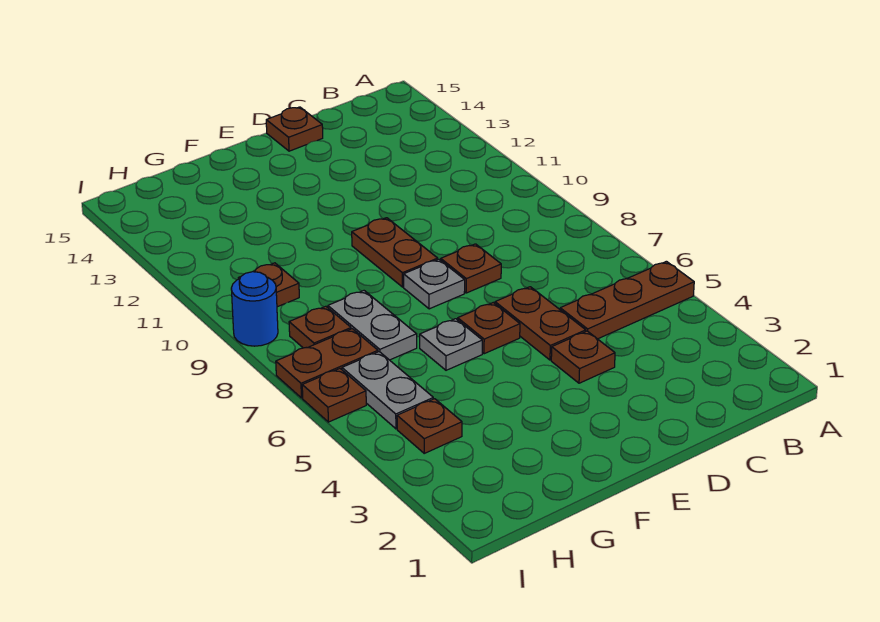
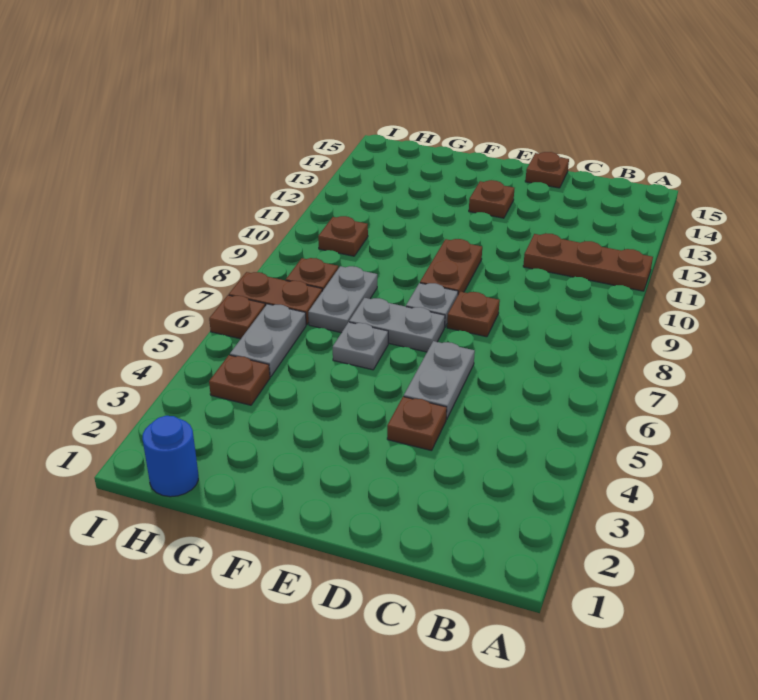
brown plate A5:C5 level 1 -> brown plate A11:C11 level 1
brown plate D5:D6 level 1 -> grey plate D5:D6 level 1
brown plate E6 level 1 -> brown plate E13 level 1
none -> grey plate E7:F7 level 1
blue round brick I9 level 1 -> blue round brick H1 level 1

